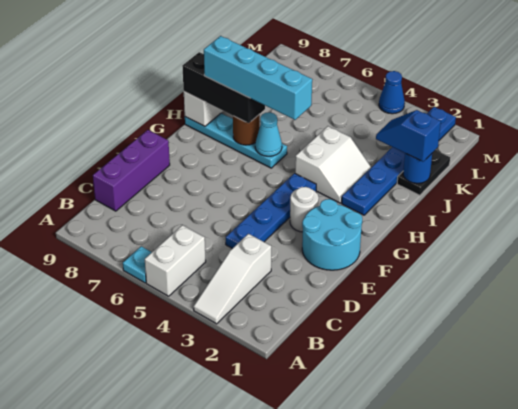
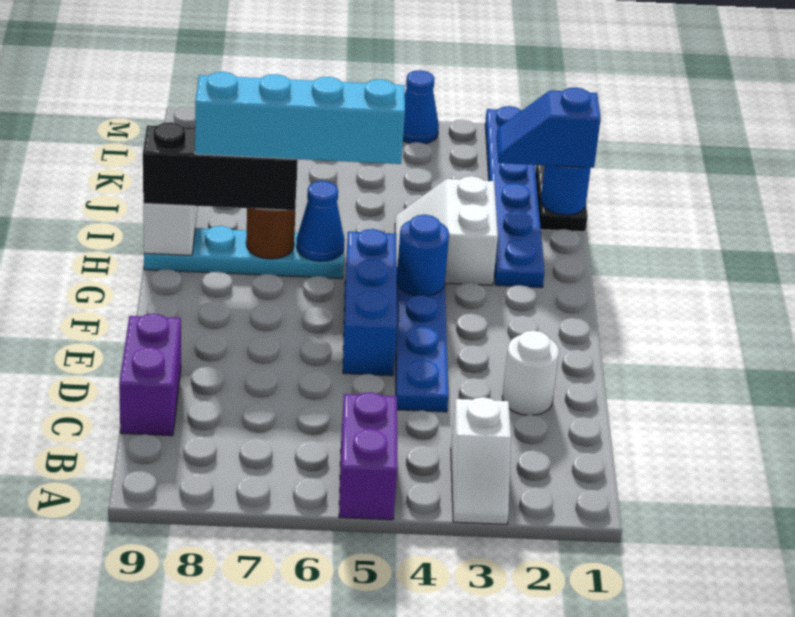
white slope A3:C3 level 1 top C -> white slope A3:B3 level 1 top B
white brick A5:B5 level 1 -> purple brick A5:B5 level 1
cyan plate A6 level 1 -> none
purple brick C9:E9 level 1 -> purple brick C9:D9 level 1
cyan round brick E1:F2 level 1 -> none
none -> blue brick E5:G5 level 1
white round brick F3 level 1 -> white round brick D2 level 1
none -> blue round brick G4 level 2
white slope H3:I4 level 1 top 4 -> white slope H3:I4 level 1 top 3
cyan cone H6 level 2 -> blue cone H6 level 2

